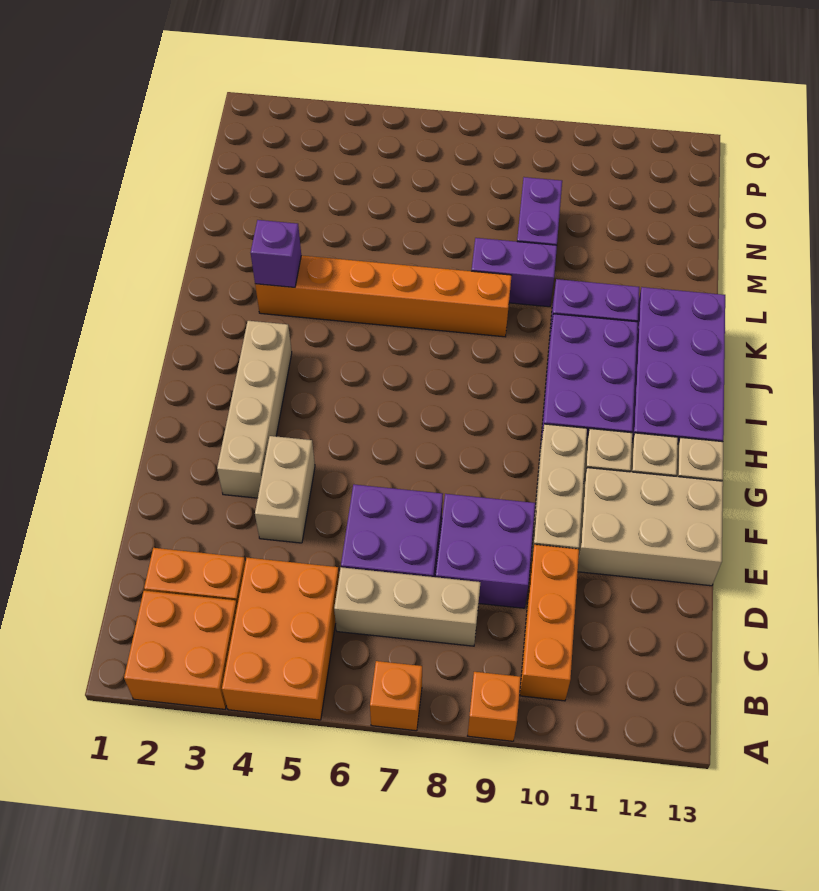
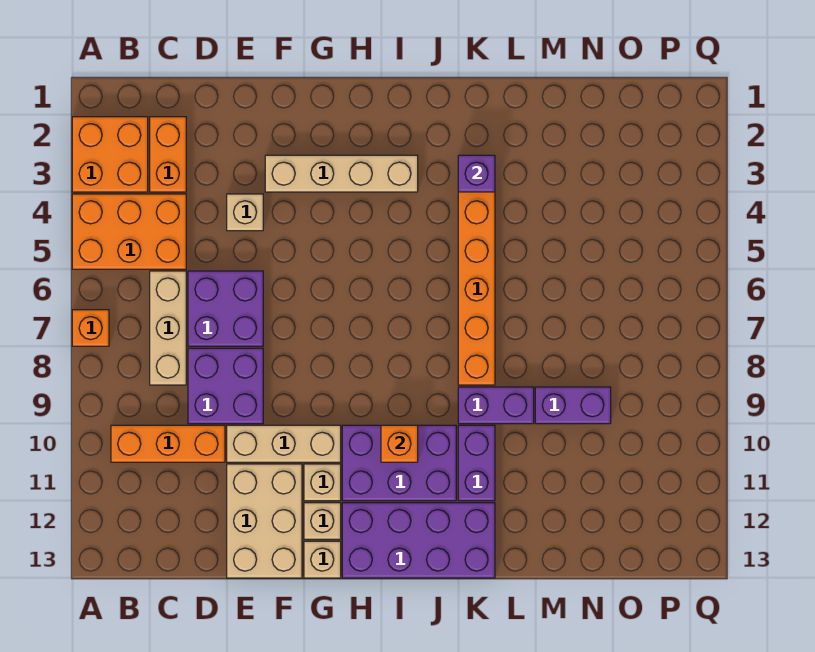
orange brick A9 level 1 -> orange brick I10 level 2
tan brick E4:F4 level 1 -> tan brick E4 level 1
purple brick L8:L9 level 1 -> purple brick K9:L9 level 1

